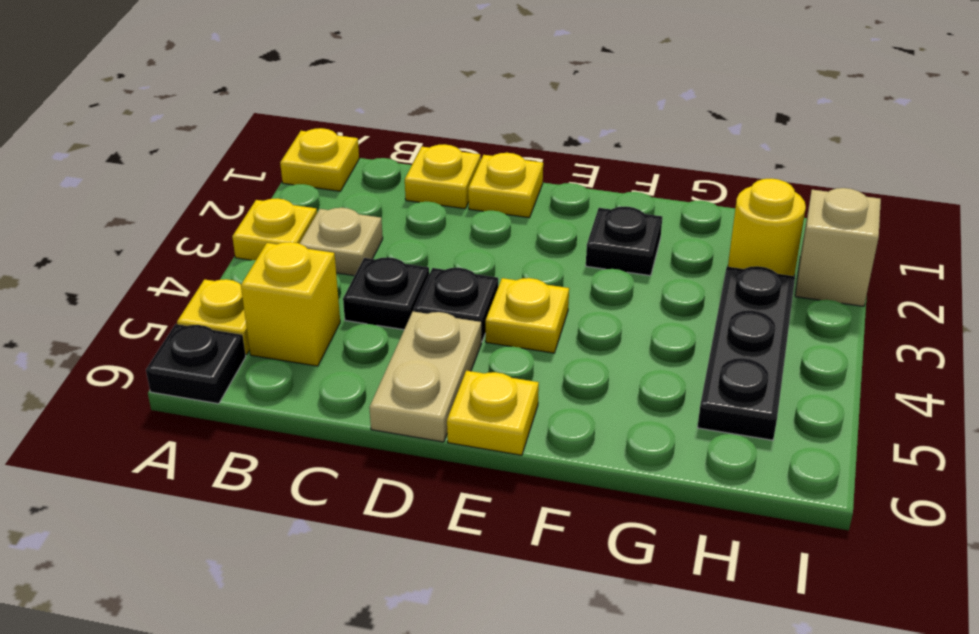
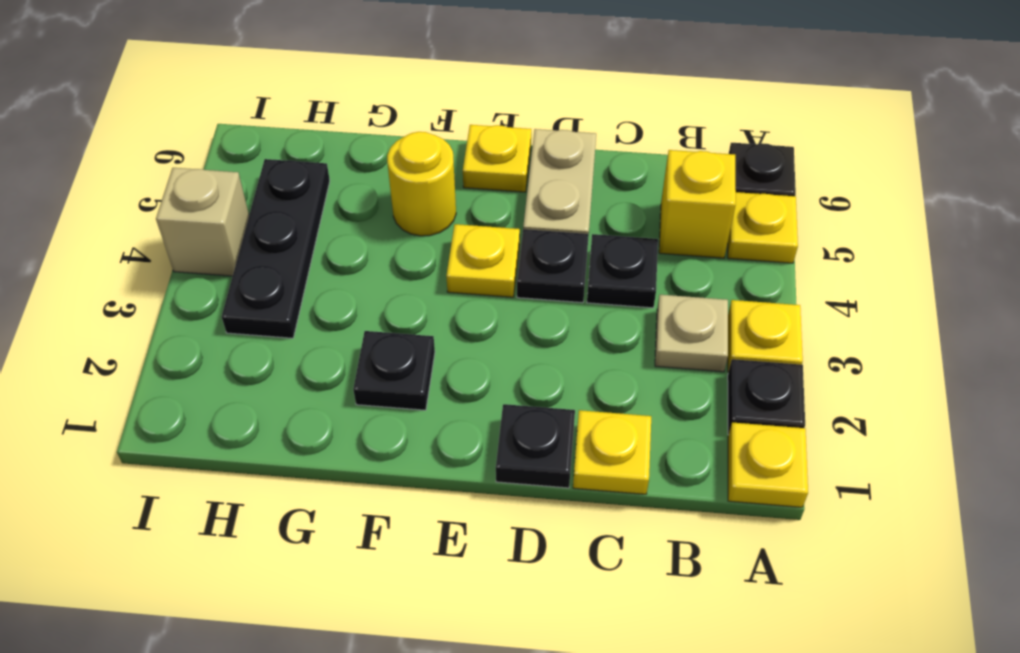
none -> black plate A2 level 1
yellow plate D1 level 1 -> black plate D1 level 1
yellow round brick H2 level 1 -> yellow round brick F5 level 1
tan brick I2 level 1 -> tan brick I4 level 1

